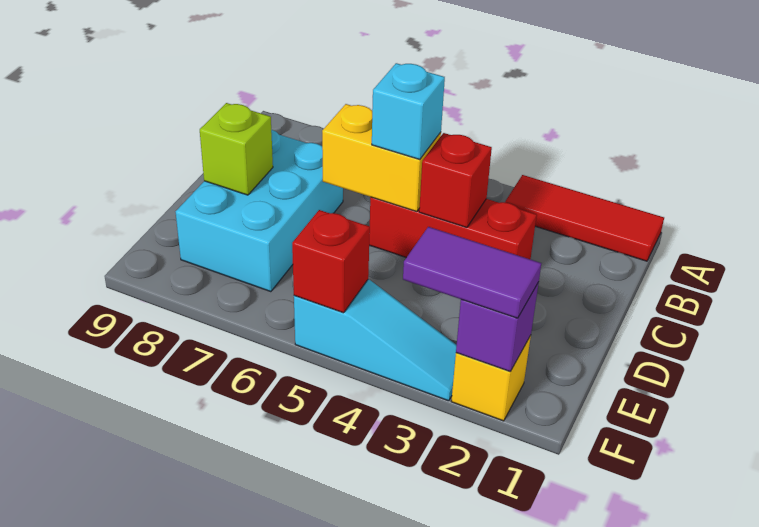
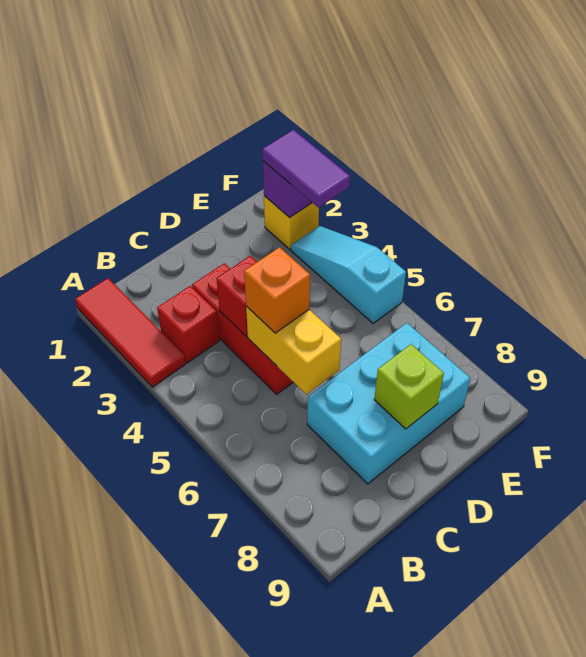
cyan brick C5 level 3 -> orange brick C5 level 3
red brick F5 level 2 -> red brick B3 level 1

